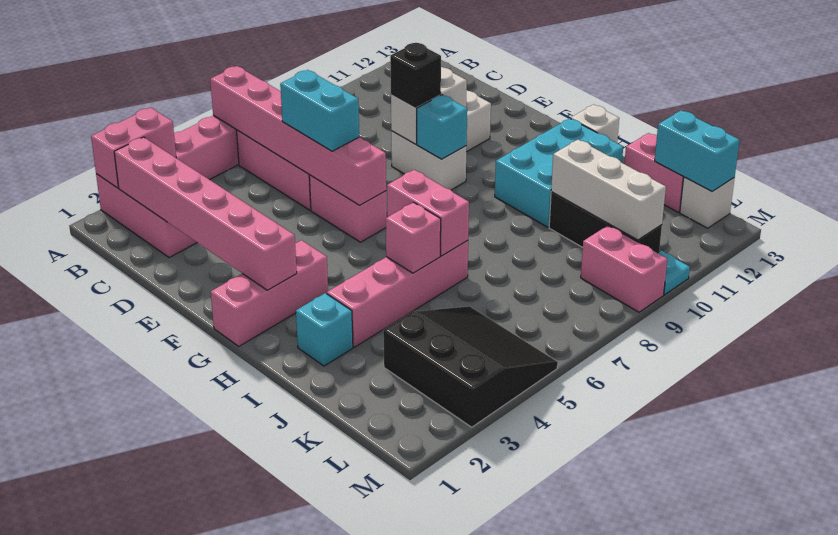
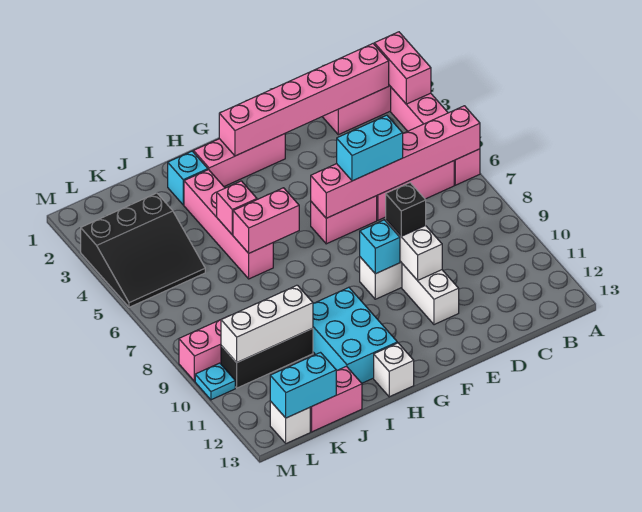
pink brick G1:G3 level 1 -> pink brick F2:H2 level 1

